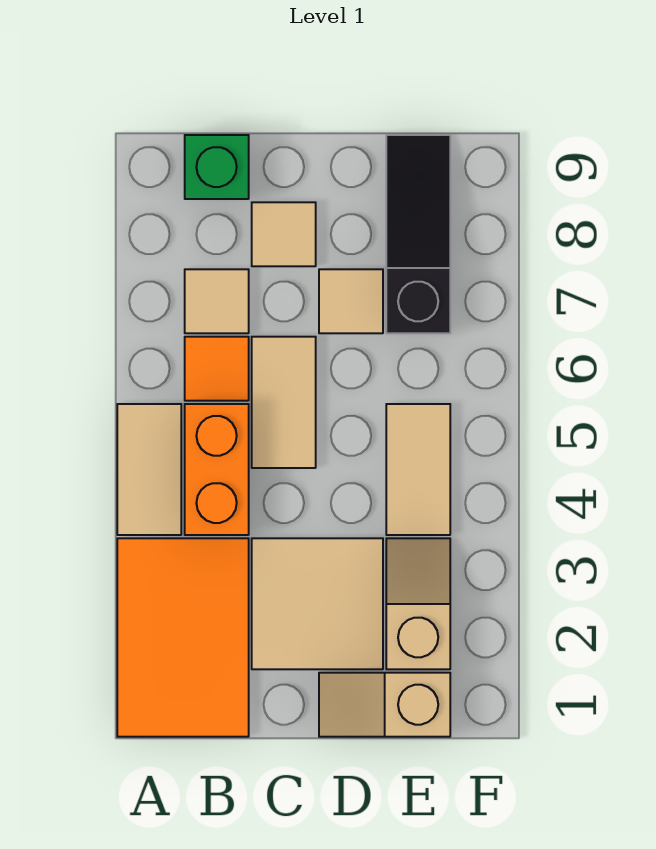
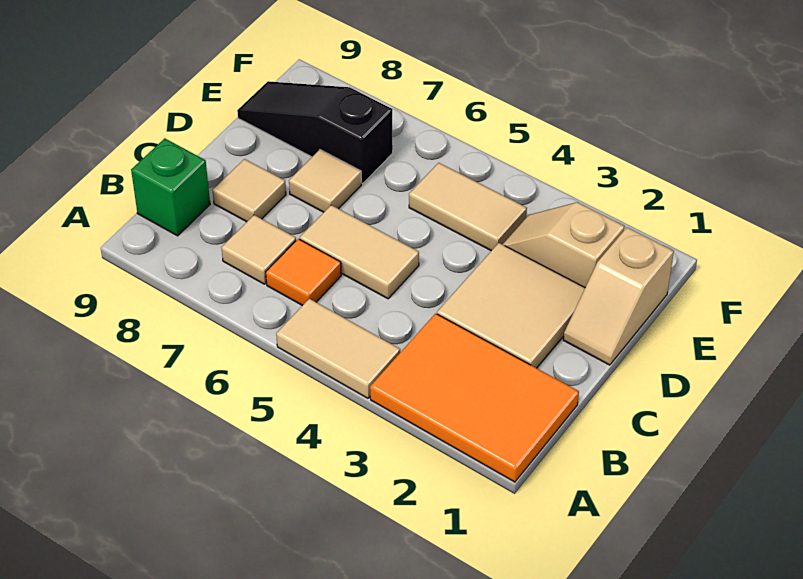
orange brick B4:B5 level 1 -> none

